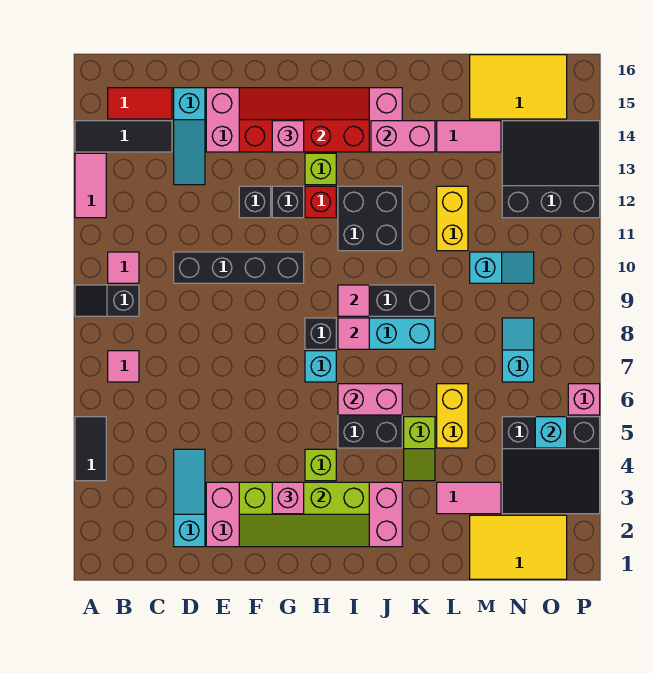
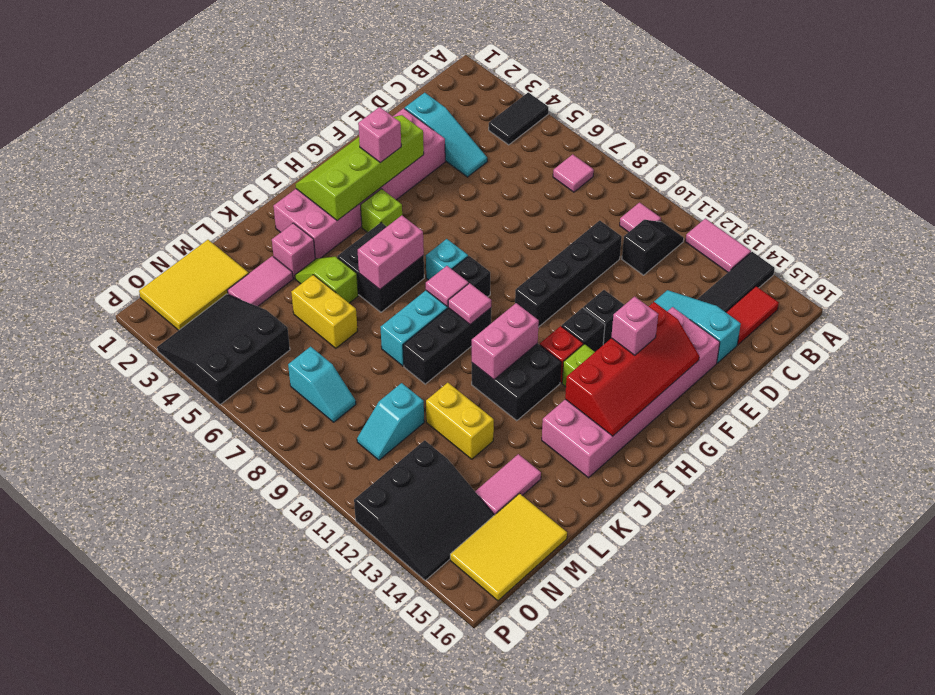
black tile A4:A5 level 1 -> black tile A4:B4 level 1
black slope A9:B9 level 1 top B -> black slope B11:C11 level 1 top C
pink brick J14:K14 level 2 -> pink brick I11:J11 level 2
cyan brick O5 level 2 -> none
pink brick P6 level 1 -> pink brick K3 level 1

